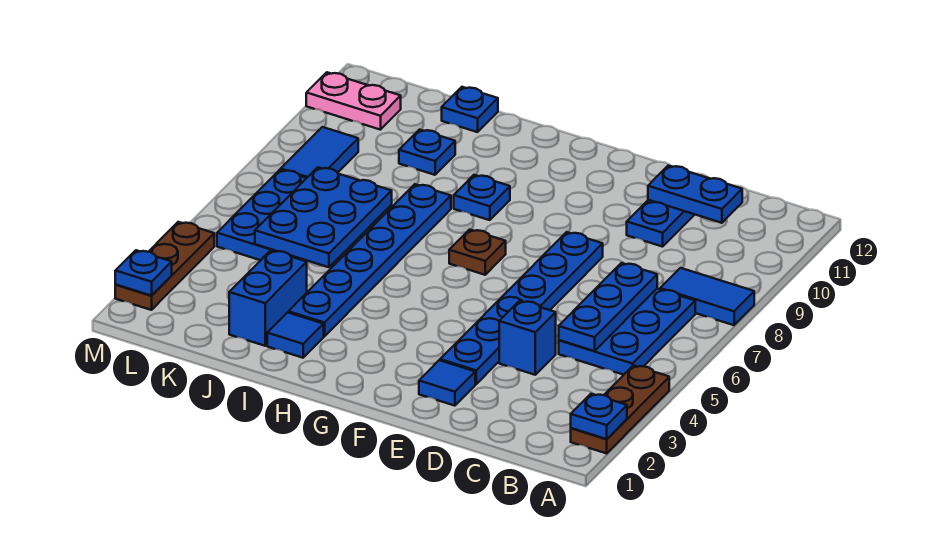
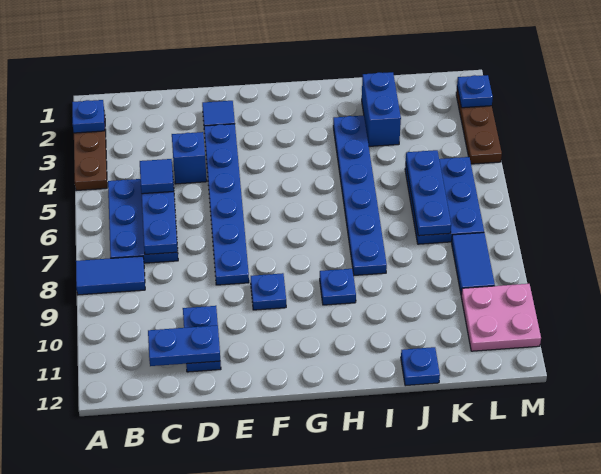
brown plate G7 level 1 -> none
blue tile I2 level 1 -> blue tile C5 level 3
blue plate J5:K7 level 2 -> blue plate K5:K7 level 2
blue plate J10 level 1 -> blue plate F9 level 1
pink plate L11:M11 level 1 -> pink plate L10:M11 level 1

